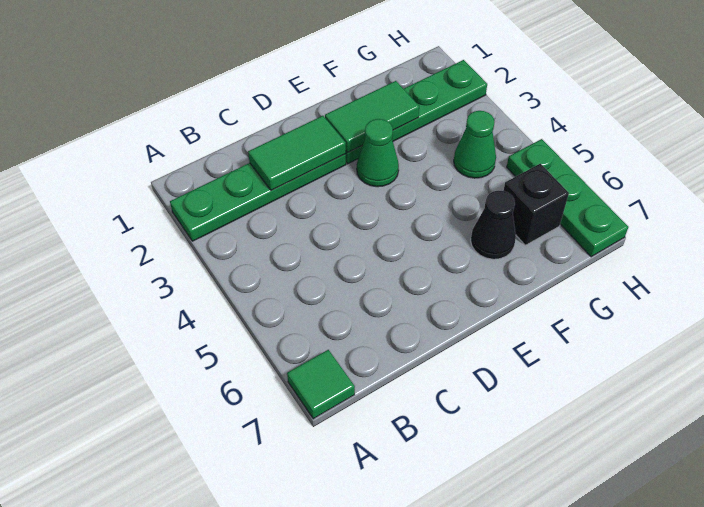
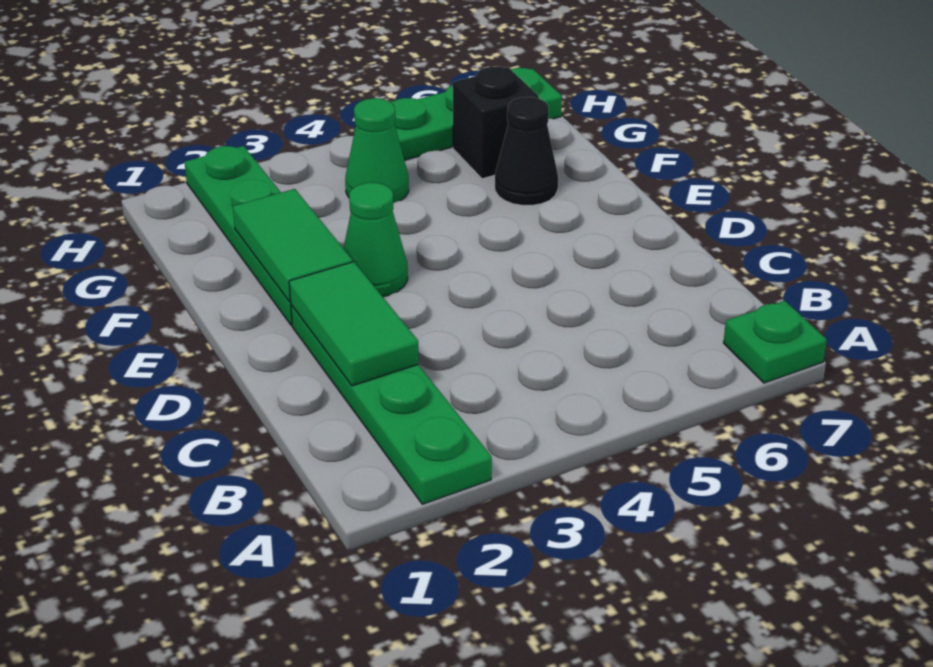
green tile A7 level 1 -> green plate A7 level 1

